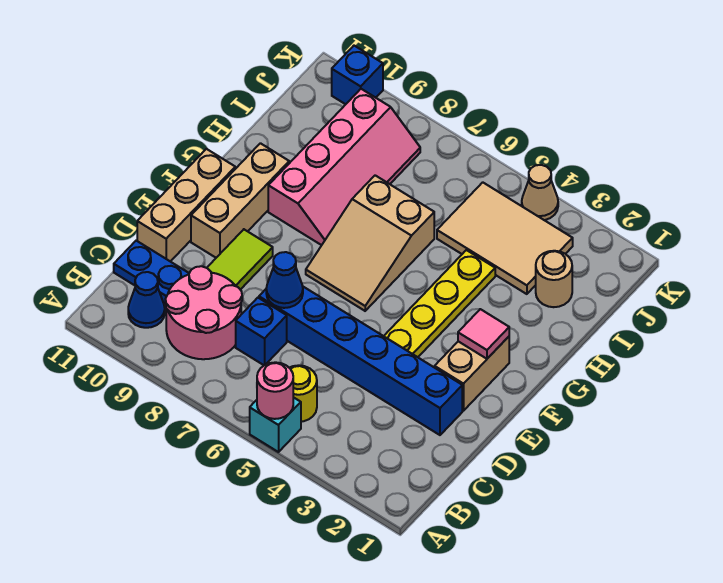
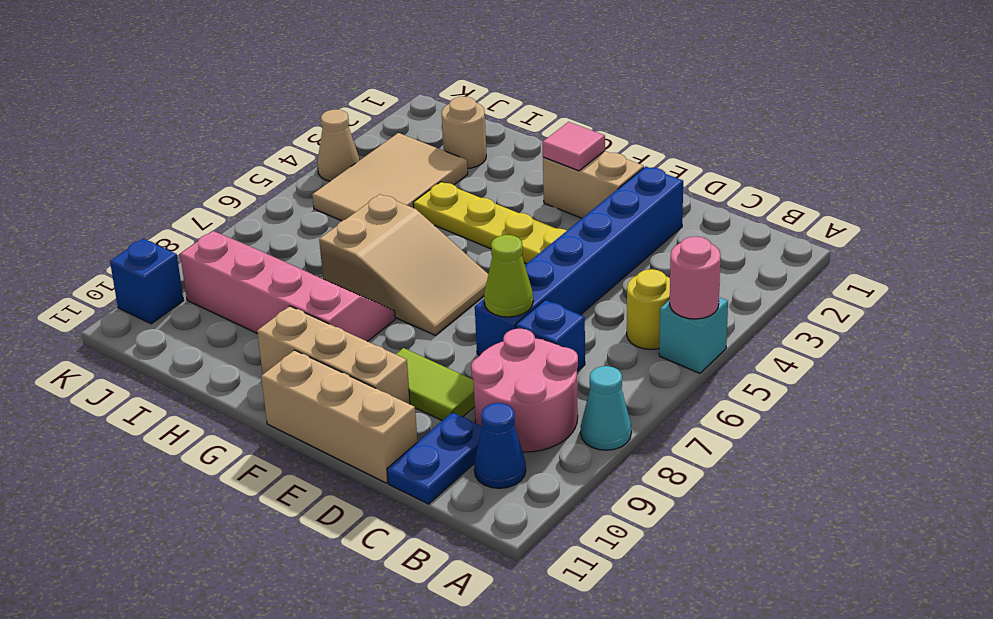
none -> cyan cone A8 level 1
blue cone D7 level 2 -> lime cone D7 level 2

